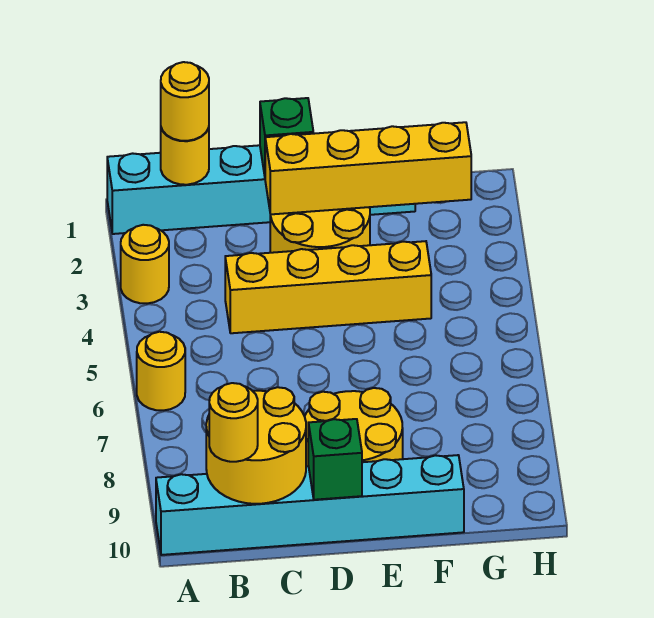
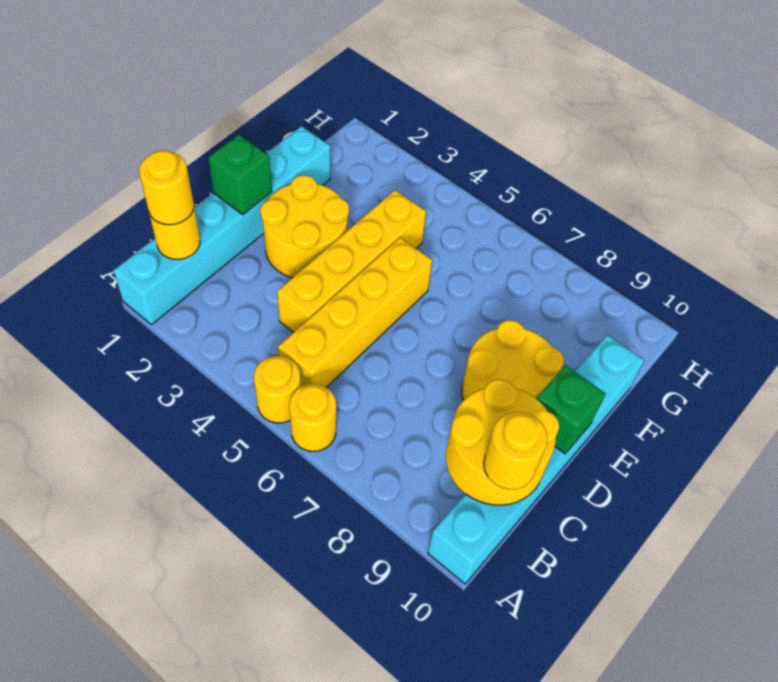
yellow round brick A3 level 1 -> yellow round brick A5 level 1
yellow brick D2:G2 level 2 -> yellow brick B5:E5 level 1

